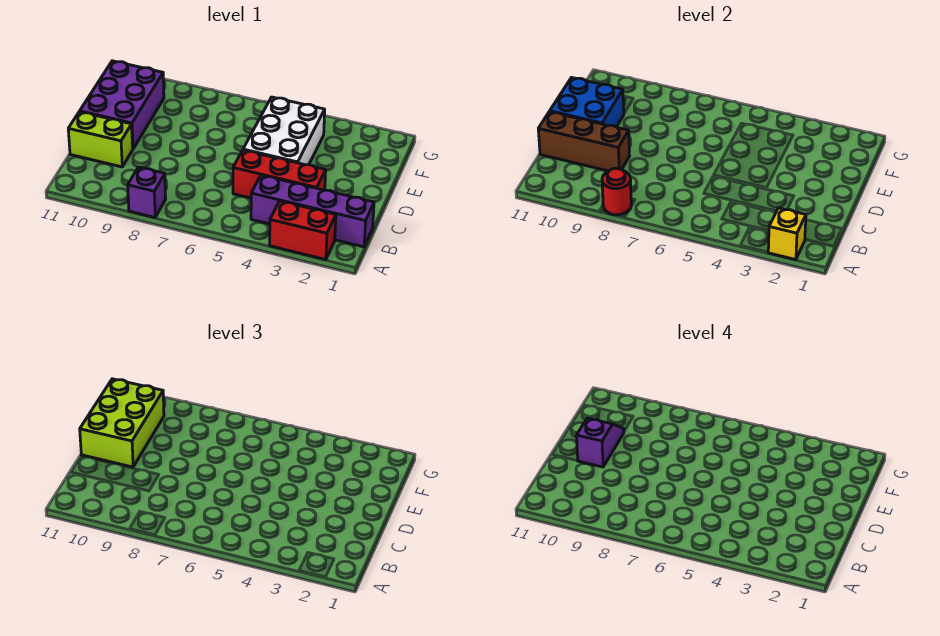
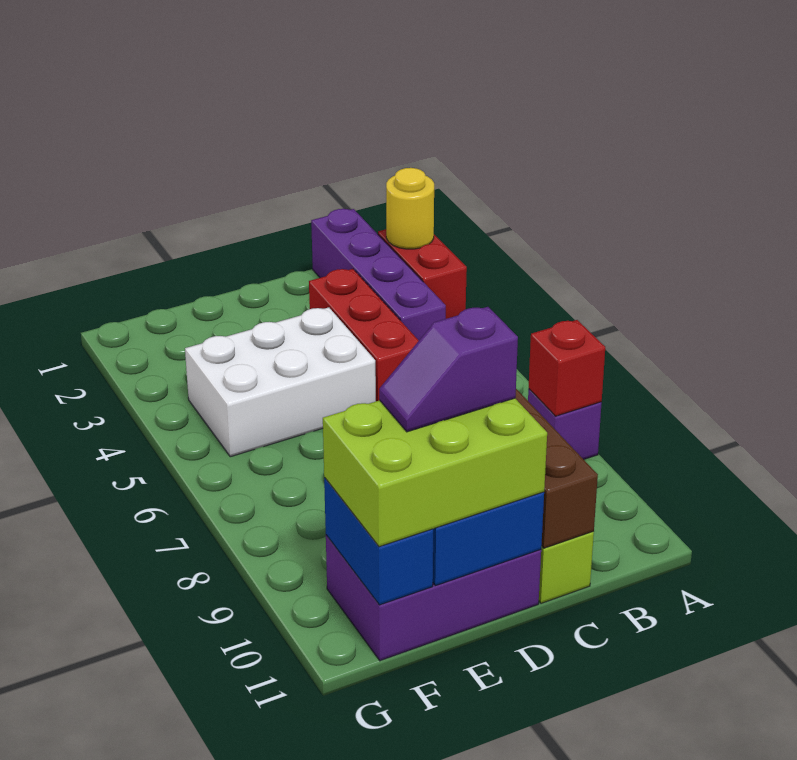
yellow brick A2 level 2 -> yellow round brick A2 level 2
red round brick A8 level 2 -> red brick A8 level 2
none -> blue brick F10:F11 level 2

